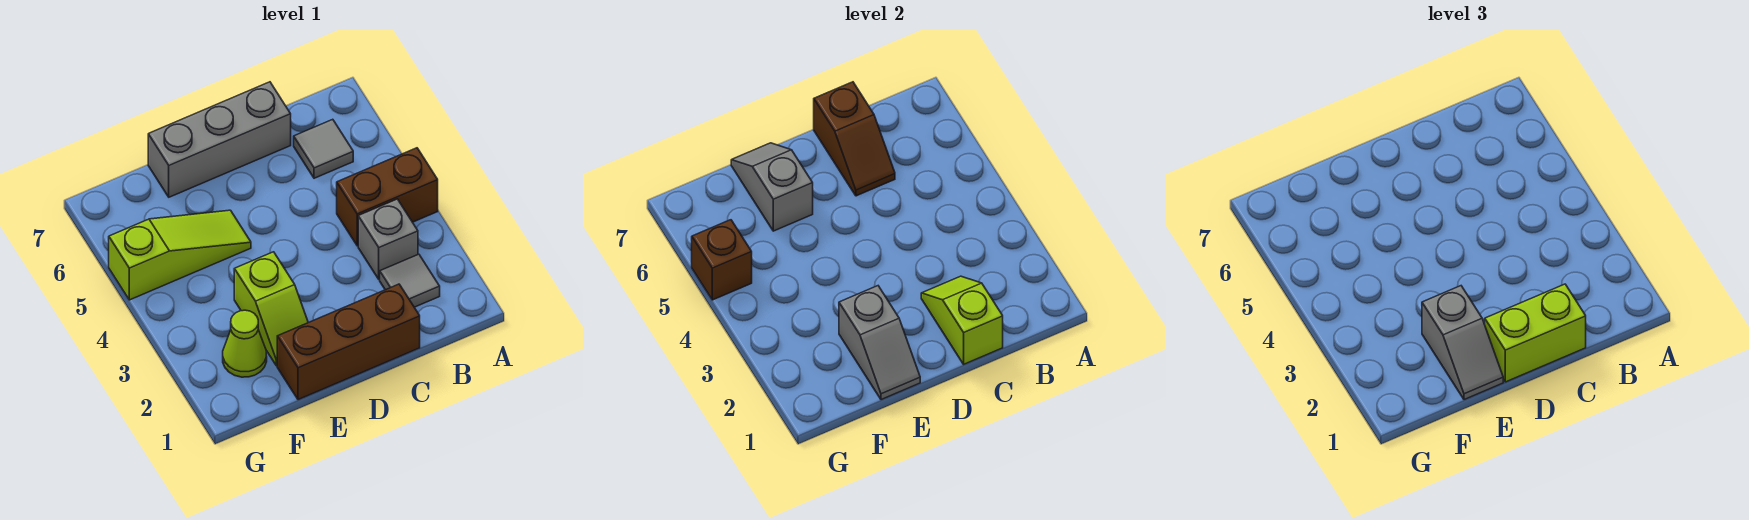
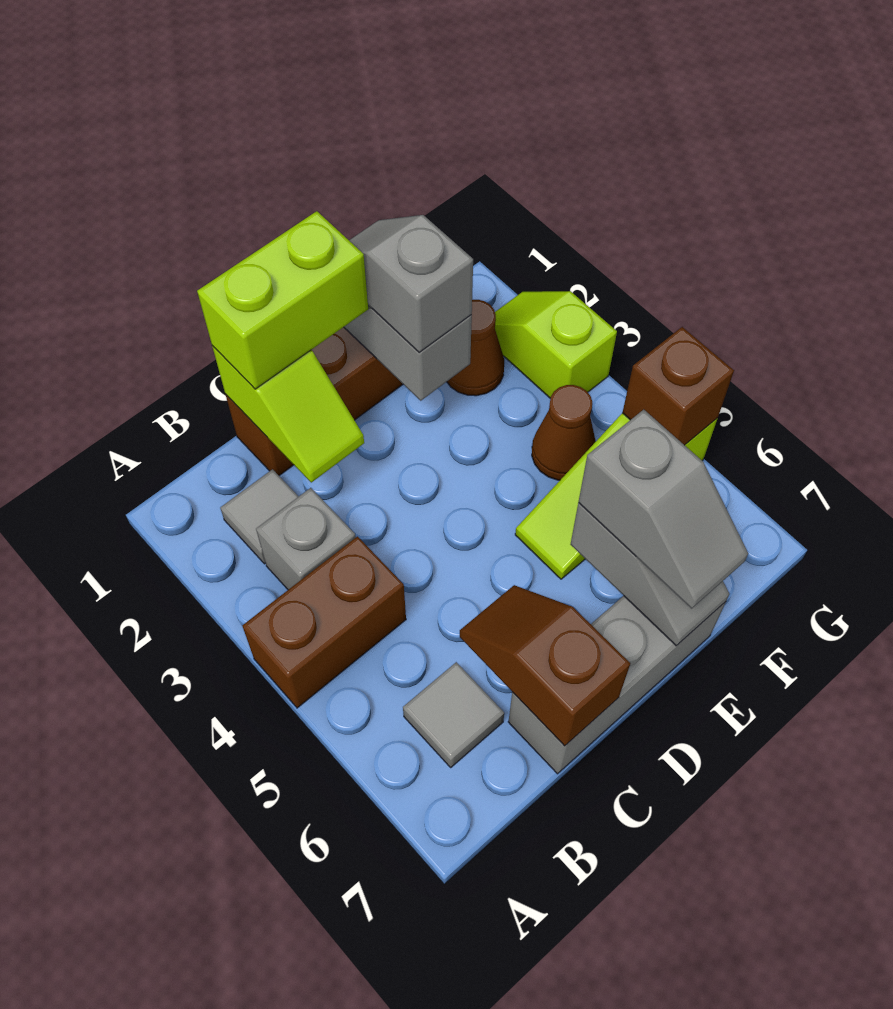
lime slope E2:E3 level 1 top 3 -> lime slope G2:G3 level 1 top 3
none -> grey slope E6:E7 level 3 top 6
lime cone F2 level 1 -> brown cone F2 level 1
none -> brown cone F4 level 1

